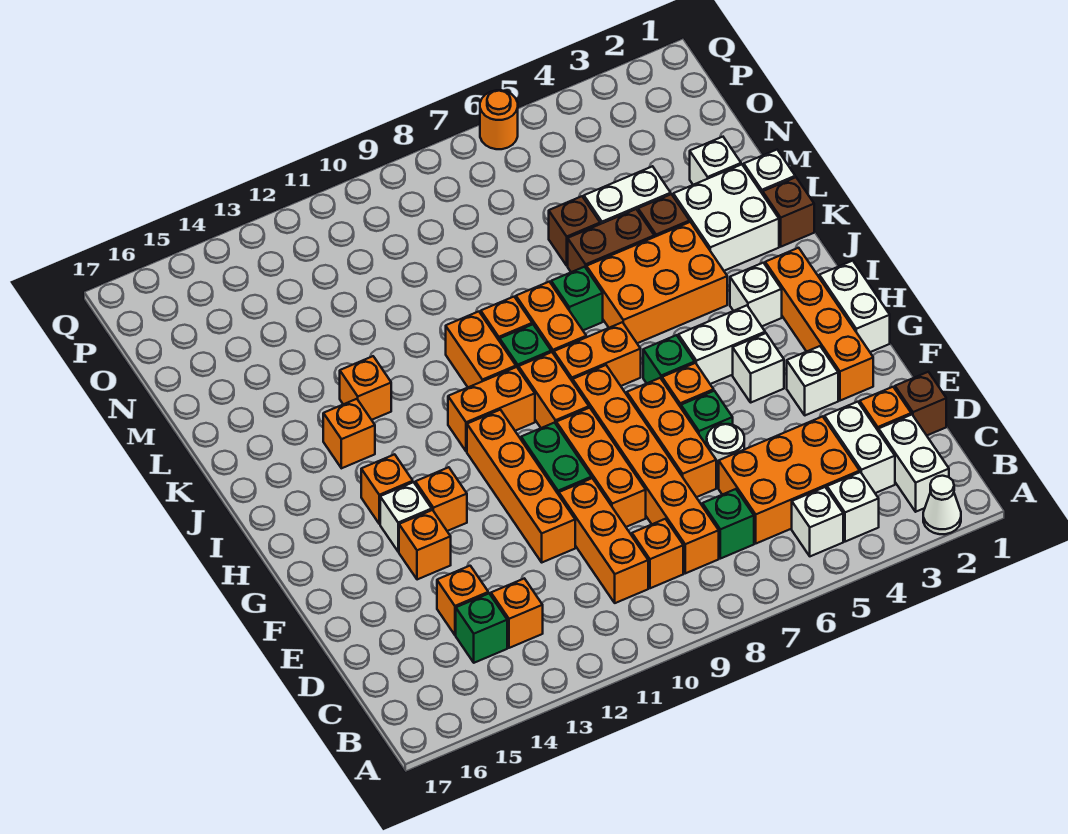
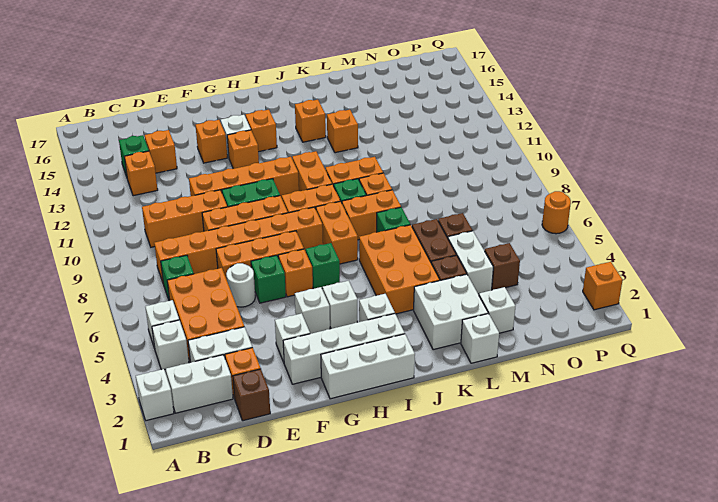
white cone A2 level 1 -> white brick A2 level 1
orange brick C9 level 1 -> orange brick Q2 level 1
orange brick F2:I2 level 1 -> white brick F2:I2 level 1
white brick G1:H1 level 1 -> white brick G1:I1 level 1
white brick H4:H5 level 1 -> white brick H4 level 1
brown brick K1 level 1 -> brown brick N4 level 1

